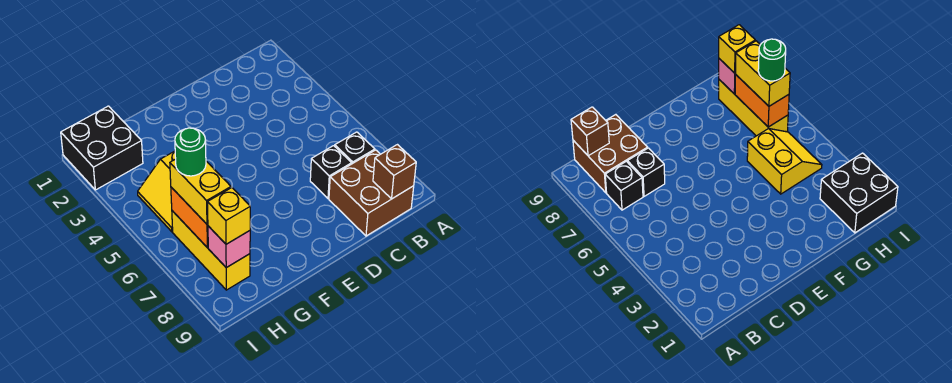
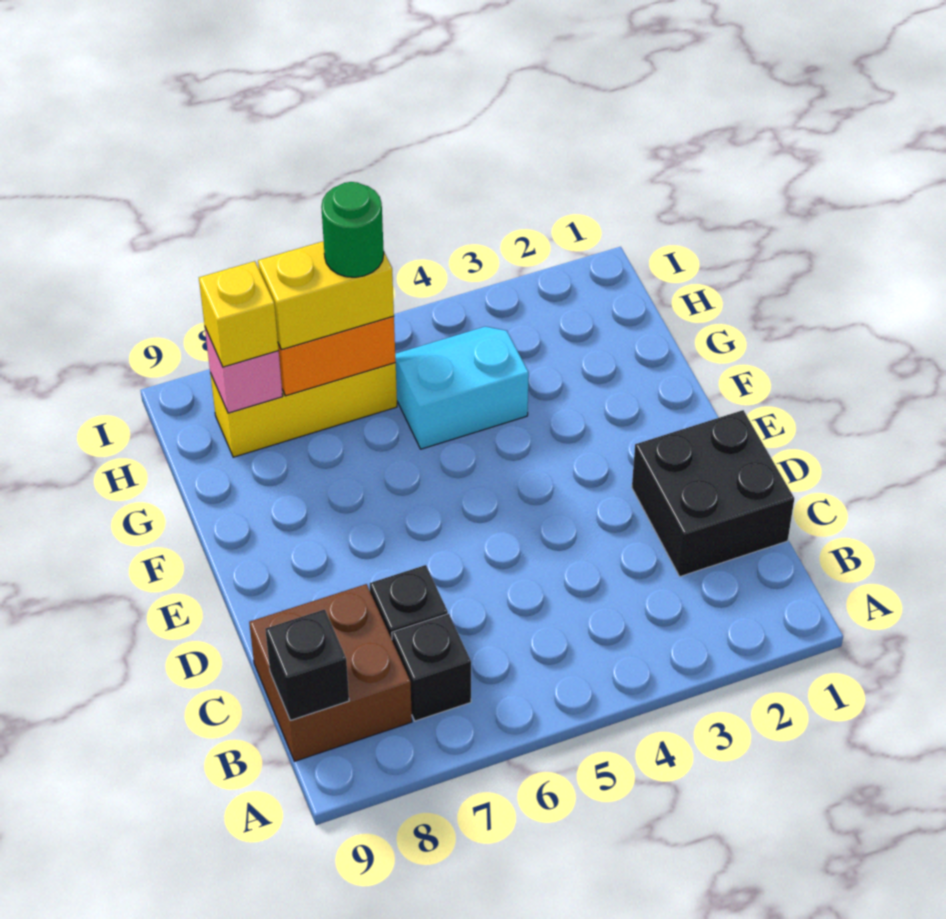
brown brick B9 level 2 -> black brick B9 level 2
yellow slope G4:H5 level 1 top G -> cyan slope G4:H5 level 1 top G
black brick H1:I2 level 1 -> black brick C1:D2 level 1

